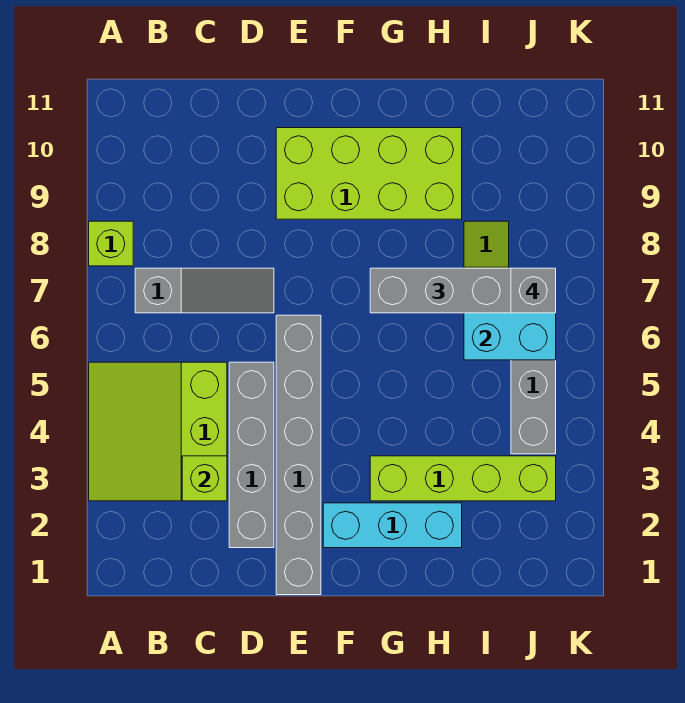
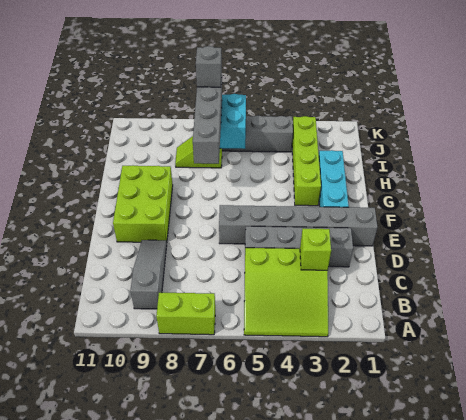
lime brick A8 level 1 -> lime brick A7:A8 level 1
grey slope B7:D7 level 1 top B -> grey slope B9:D9 level 1 top B
lime brick E9:H10 level 1 -> lime brick E9:G10 level 1

